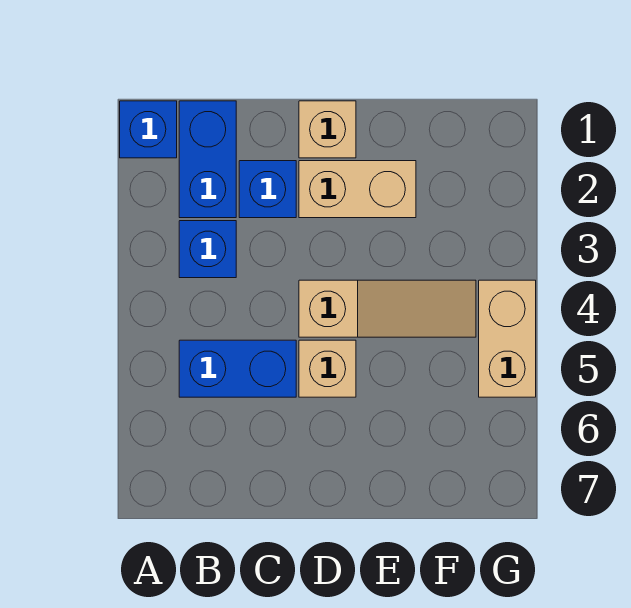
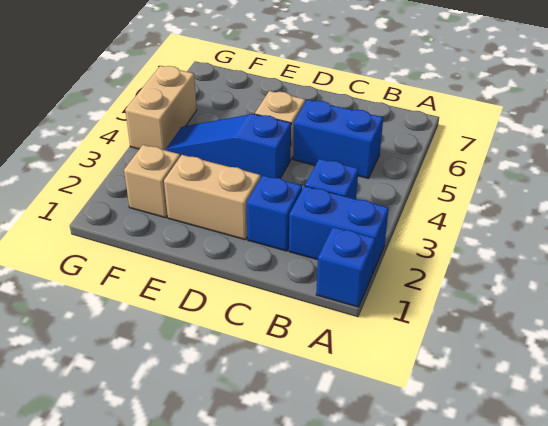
blue brick B1:B2 level 1 -> blue brick A2:B2 level 1
tan brick D1 level 1 -> tan brick F2 level 1
tan slope D4:F4 level 1 top D -> blue slope D4:F4 level 1 top D

